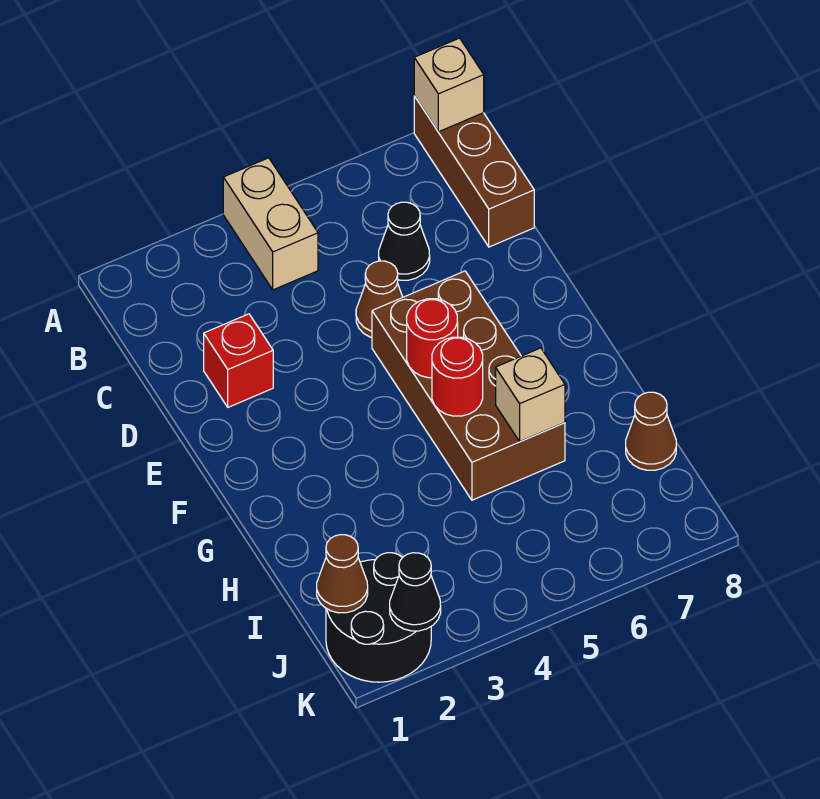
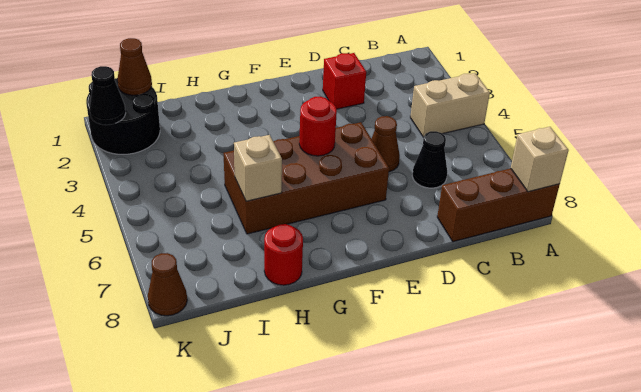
red round brick G5 level 2 -> red round brick H8 level 1
brown cone I8 level 1 -> brown cone K8 level 1

